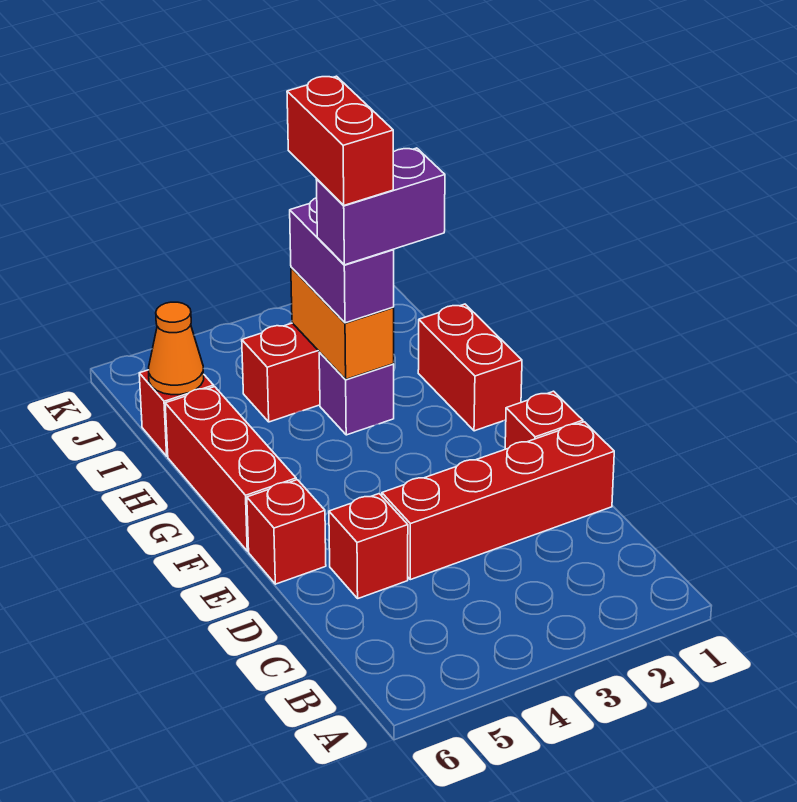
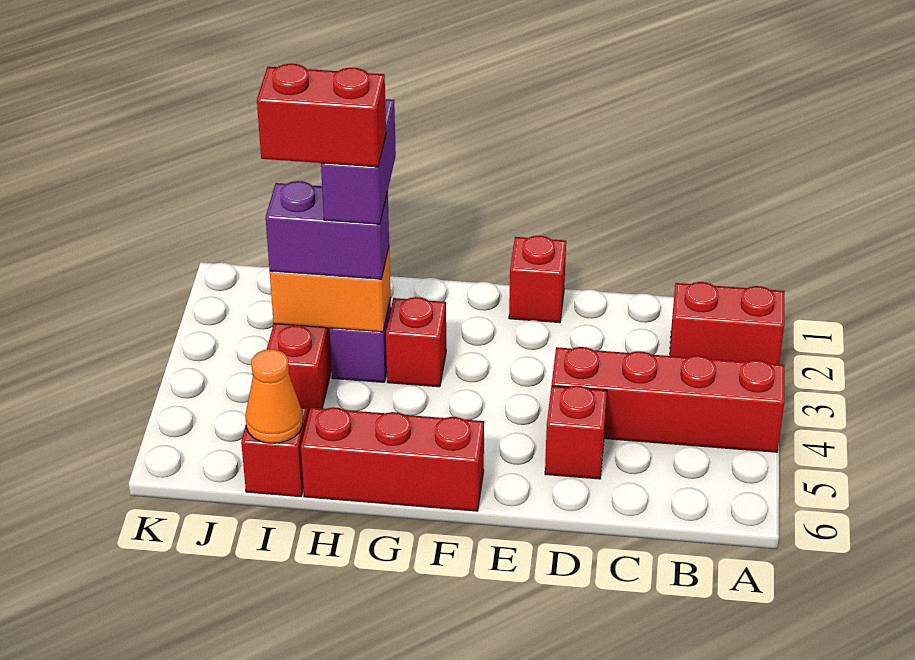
red brick D1:D4 level 1 -> red brick A4:D4 level 1
red brick E6 level 1 -> red brick G3 level 1
red brick G1:H1 level 1 -> red brick A2:B2 level 1

